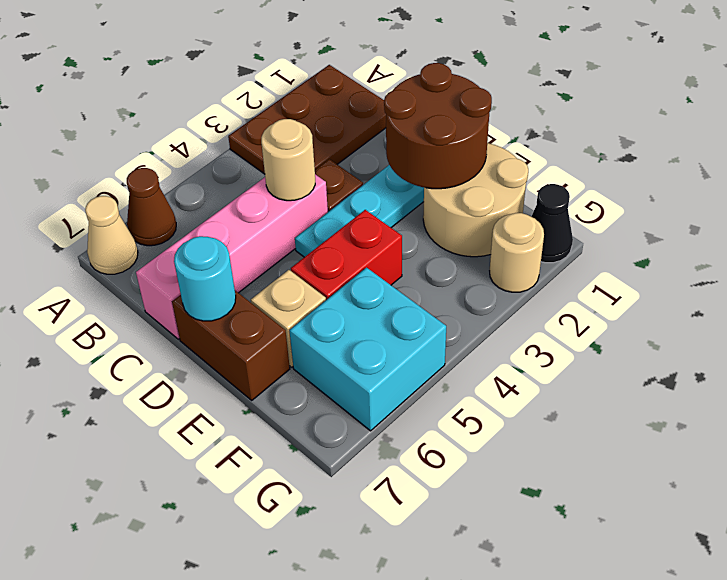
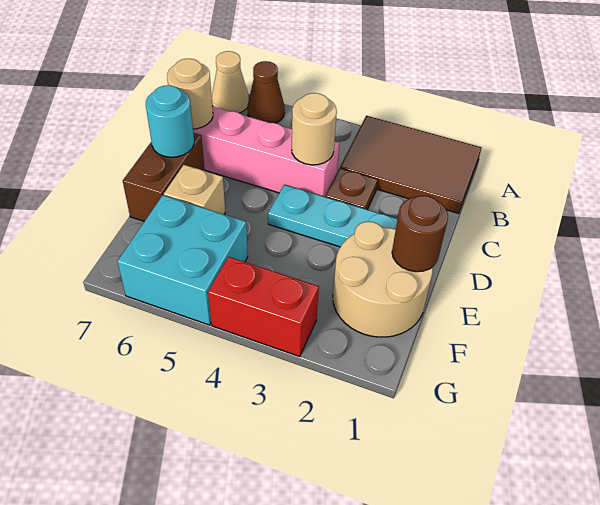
brown plate A1:B3 level 1 -> brown tile A1:B3 level 1
brown round brick D1:E2 level 2 -> brown round brick E1 level 2
red brick E4:E5 level 1 -> red brick G3:G4 level 1
black cone G1 level 1 -> none
tan round brick G2 level 1 -> tan round brick C7 level 2

